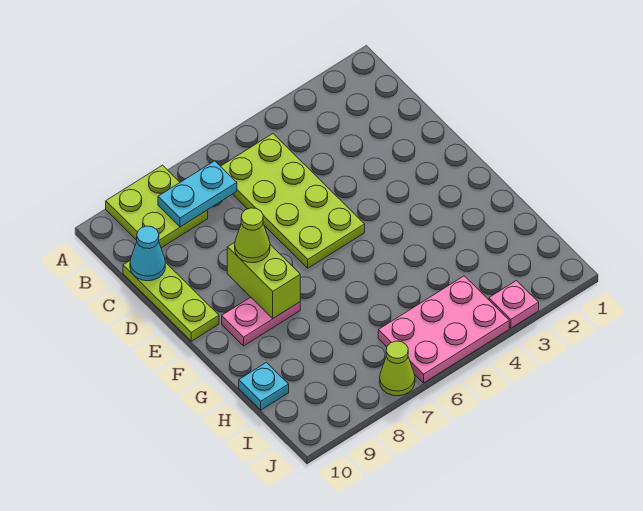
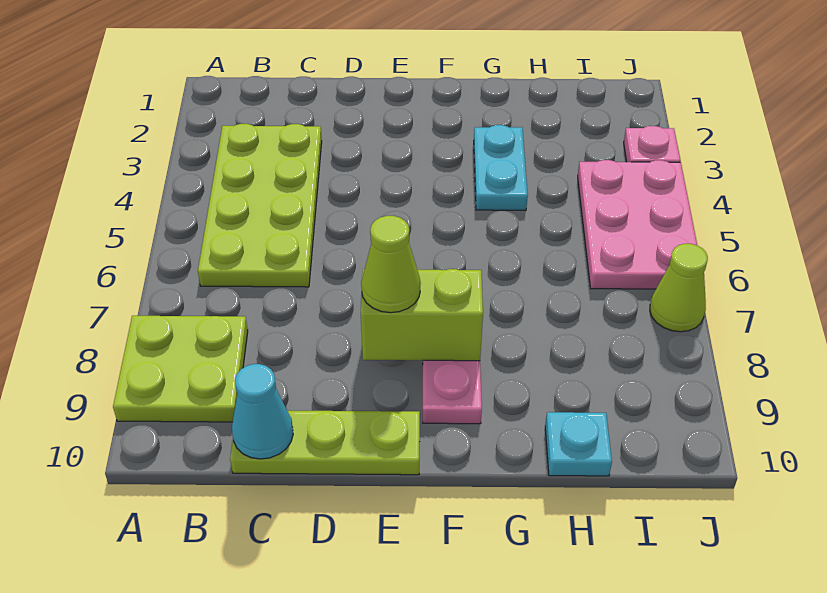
lime plate B5:E6 level 1 -> lime plate B3:C6 level 1
cyan plate B7:B8 level 2 -> cyan plate G3:G4 level 1

